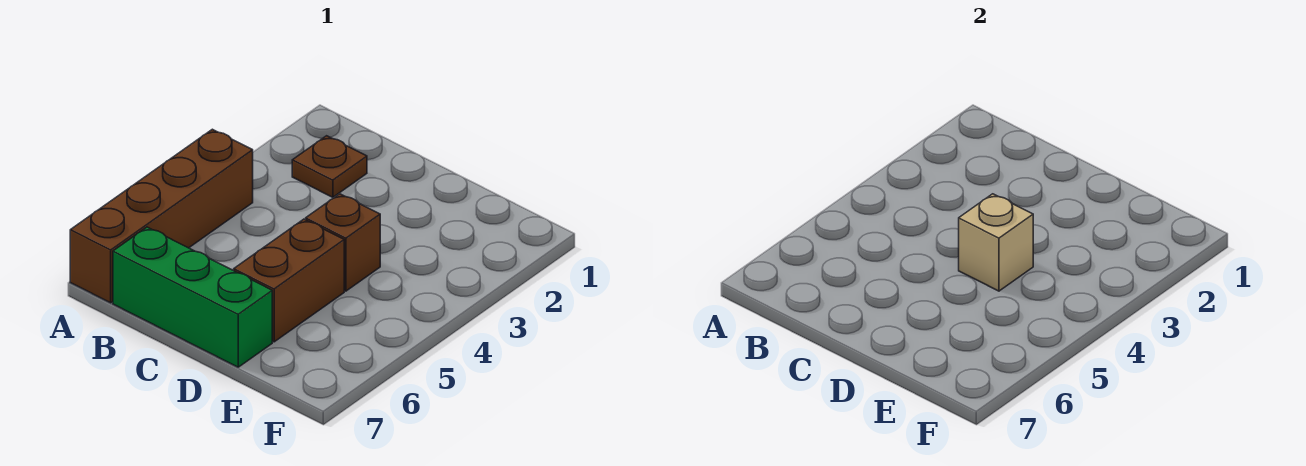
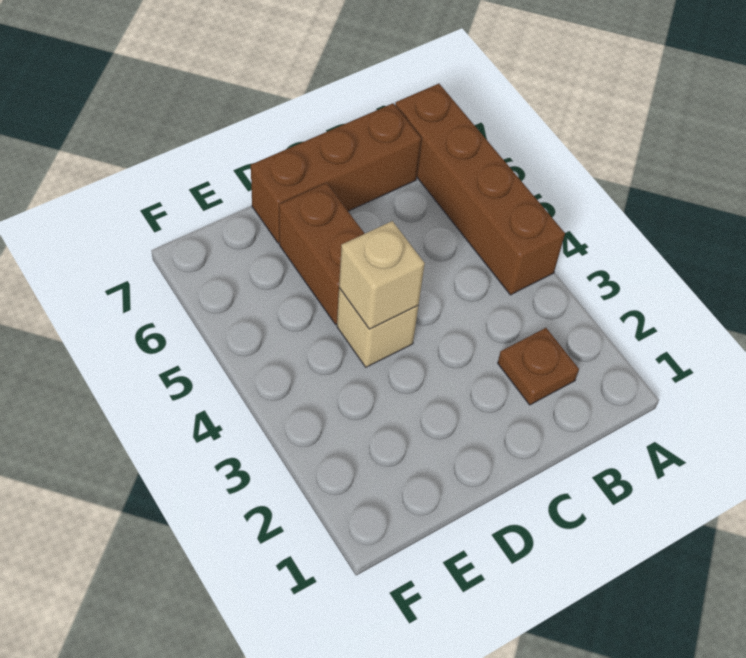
green brick B7:D7 level 1 -> brown brick B7:D7 level 1
brown brick D4 level 1 -> tan brick D4 level 1

